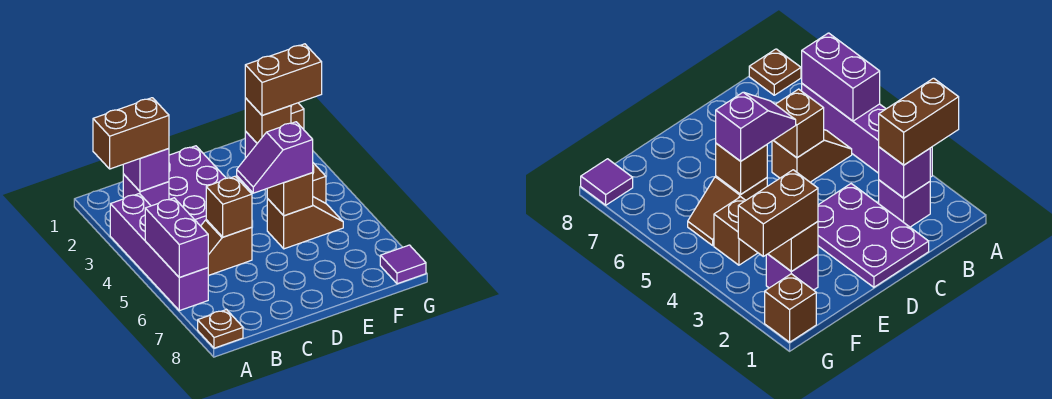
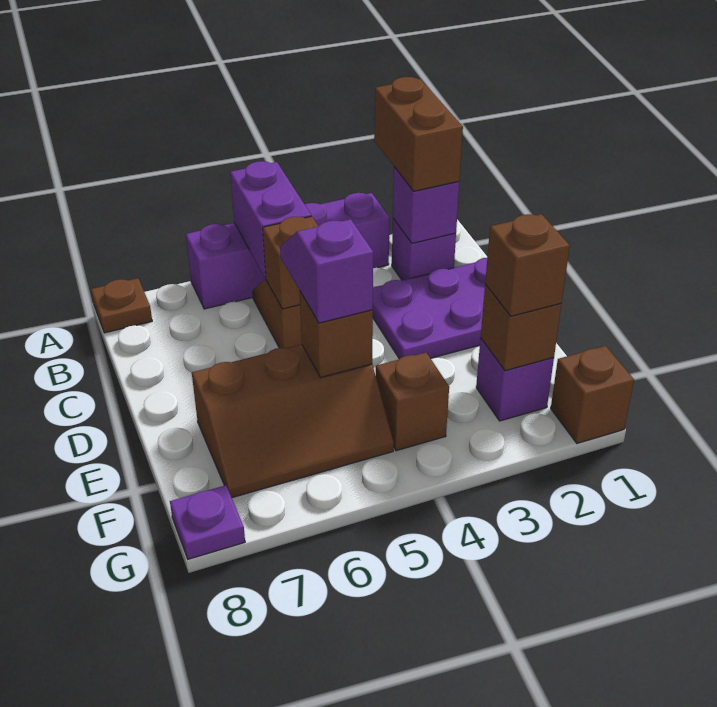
purple brick A5:A6 level 2 -> purple brick A5:B5 level 2
brown slope E5:F5 level 1 top E -> brown slope E5:F7 level 1 top E
brown brick F2:G2 level 3 -> brown brick F2 level 3
purple tile G8 level 1 -> purple plate G8 level 1

